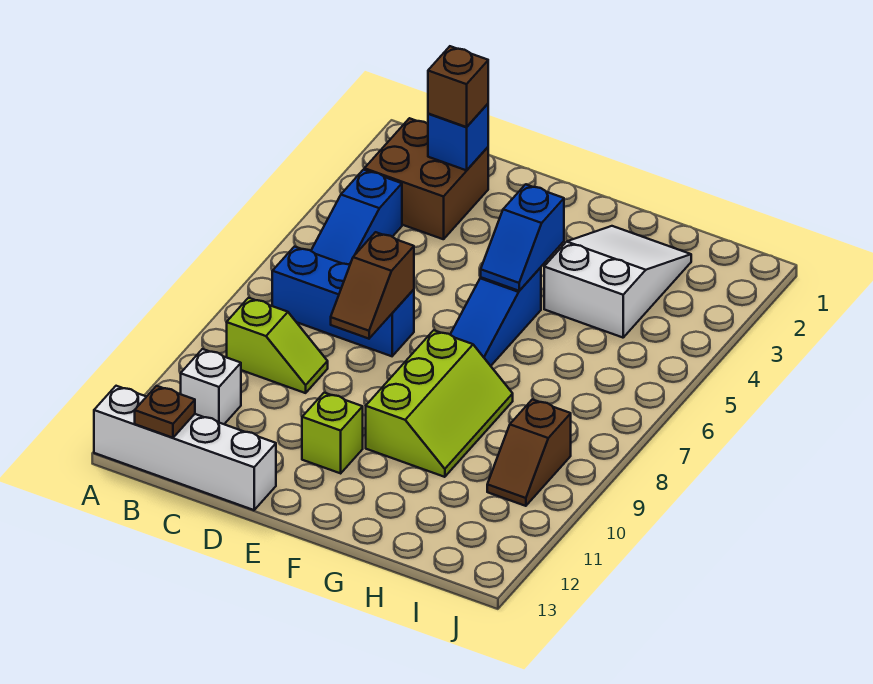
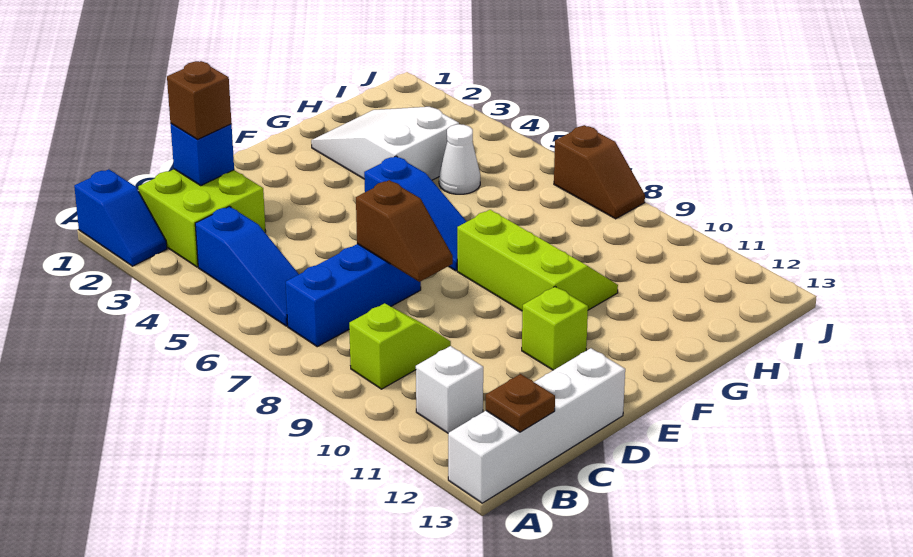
brown brick B2:C3 level 1 -> lime brick B2:C3 level 1
blue slope F4:F5 level 2 top 4 -> blue slope A1:A2 level 1 top 1
none -> white cone H5 level 1
brown slope I9:I10 level 1 top 9 -> brown slope J7:J8 level 1 top 7

